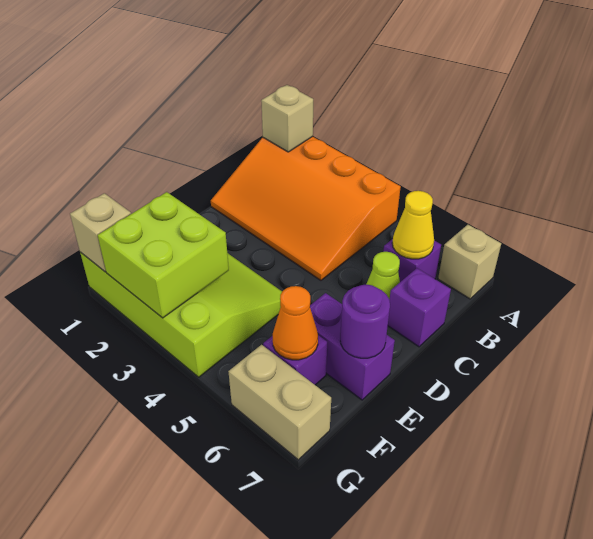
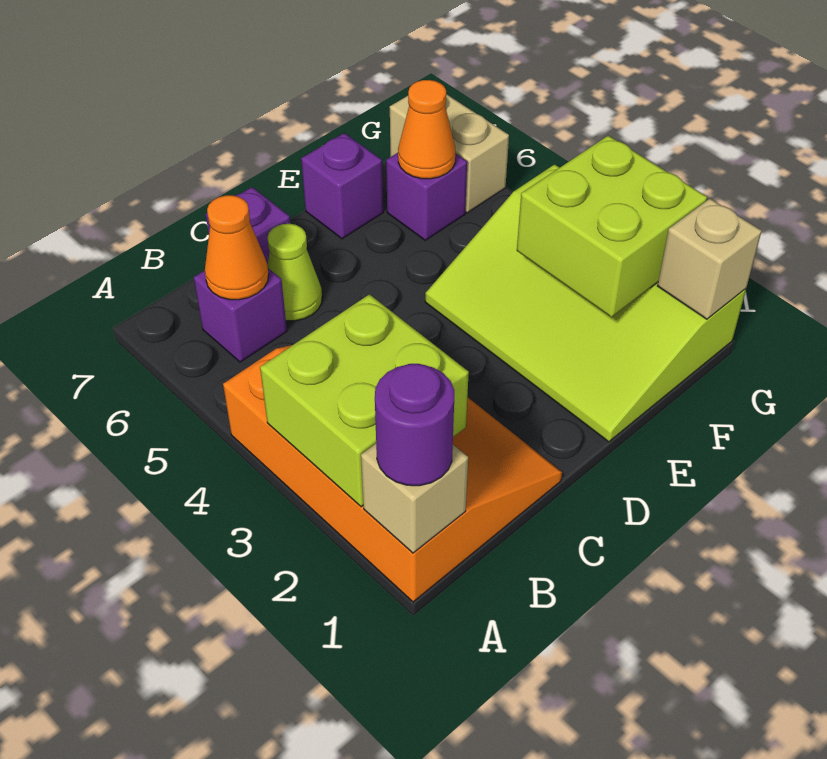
none -> lime brick A2:B3 level 2
tan brick A7 level 1 -> none
yellow cone B6 level 2 -> orange cone B6 level 2
purple brick E6:E7 level 1 -> purple brick E7 level 1
purple round brick E7 level 2 -> purple round brick A1 level 3

